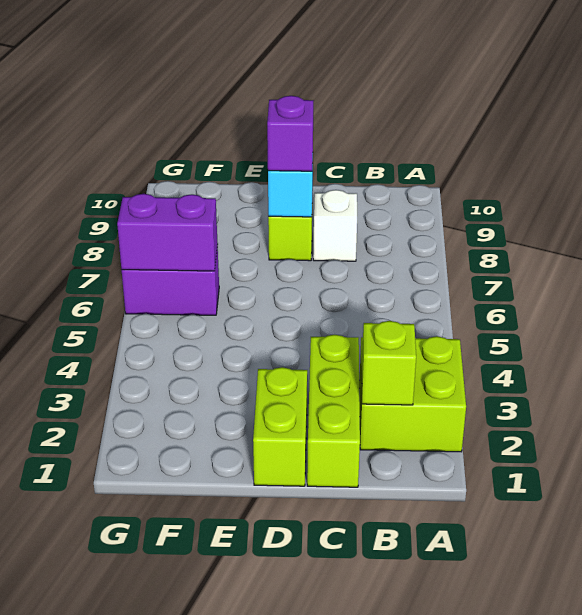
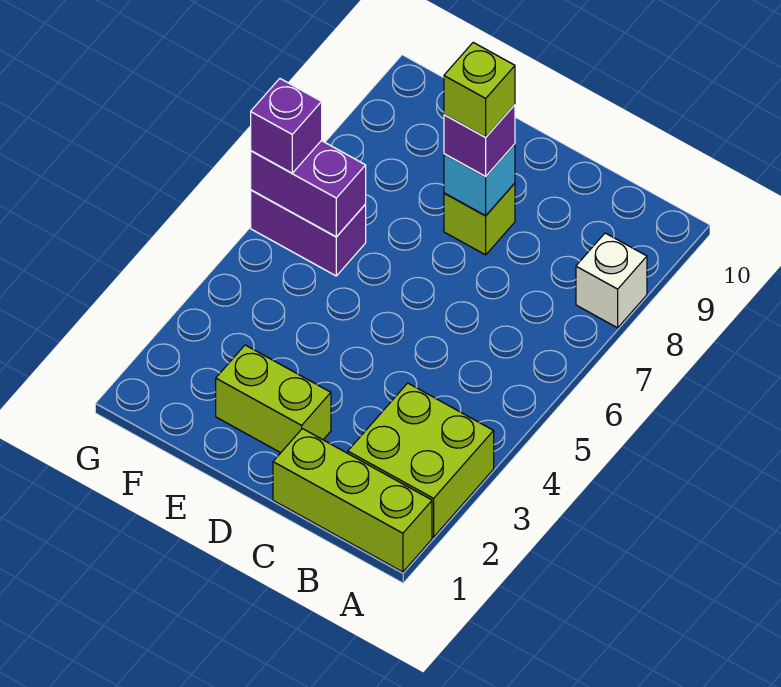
lime brick B2 level 2 -> lime brick D8 level 4
lime brick C1:C3 level 1 -> lime brick A1:C1 level 1
white brick C8 level 1 -> white brick A8 level 1
lime brick D1:D2 level 1 -> lime brick D2:E2 level 1
none -> purple brick G6 level 3

